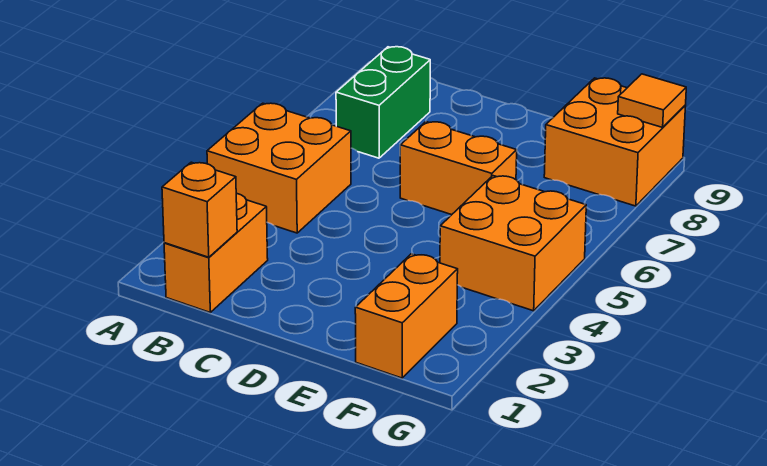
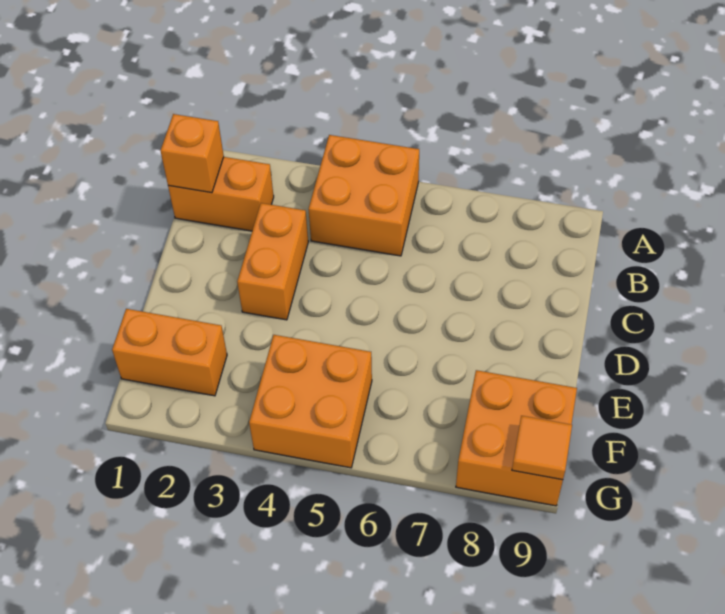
green brick B7:B8 level 1 -> none
orange brick D6:E6 level 1 -> orange brick C3:D3 level 1

